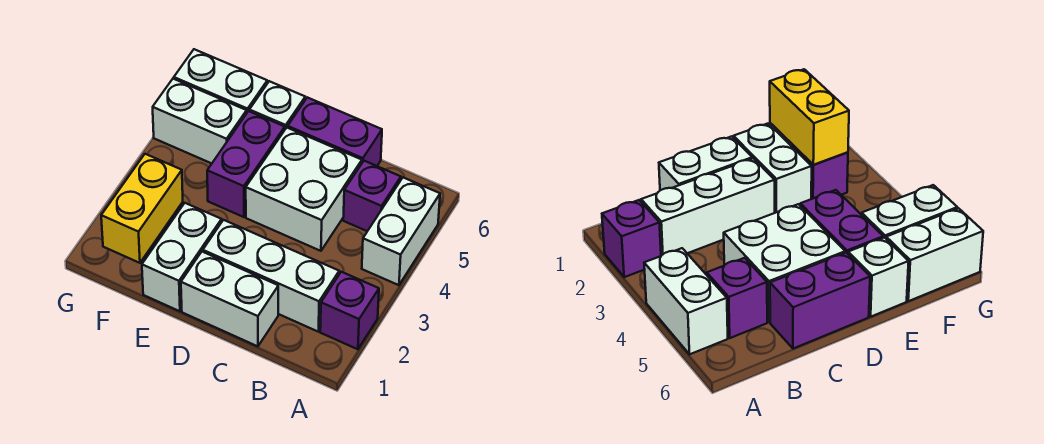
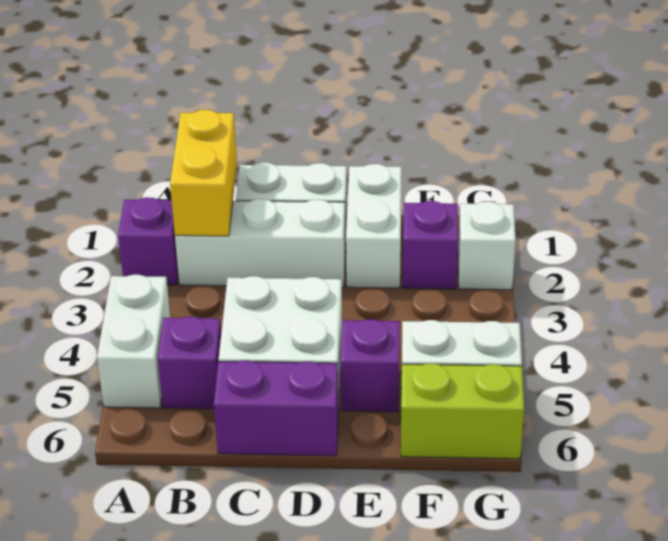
purple brick E4:E5 level 1 -> purple brick E5 level 1
white brick E6 level 1 -> white brick G2 level 1
yellow brick F1:F2 level 2 -> yellow brick B1:B2 level 2
white brick F6:G6 level 1 -> lime brick F6:G6 level 1

